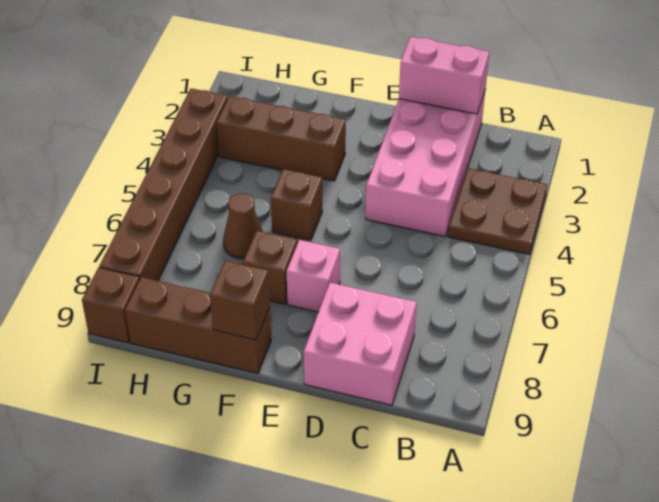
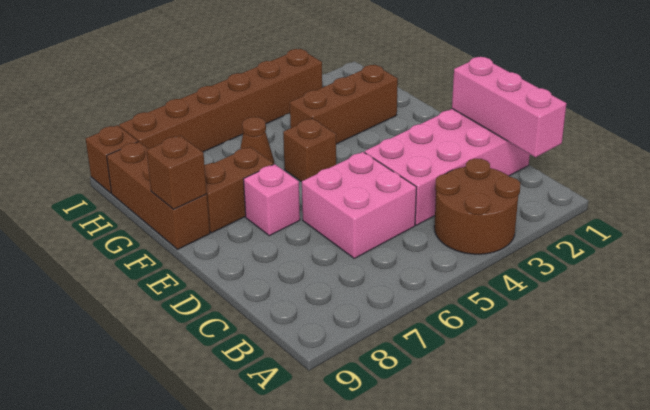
brown plate A3:B4 level 1 -> brown round brick A3:B4 level 1
pink brick C1:D1 level 2 -> pink brick B1:D1 level 2
pink brick C8:D9 level 1 -> pink brick C5:D6 level 1
brown brick F3:H3 level 1 -> brown brick G2:G4 level 1
brown brick F7 level 1 -> brown brick F7:F8 level 1

